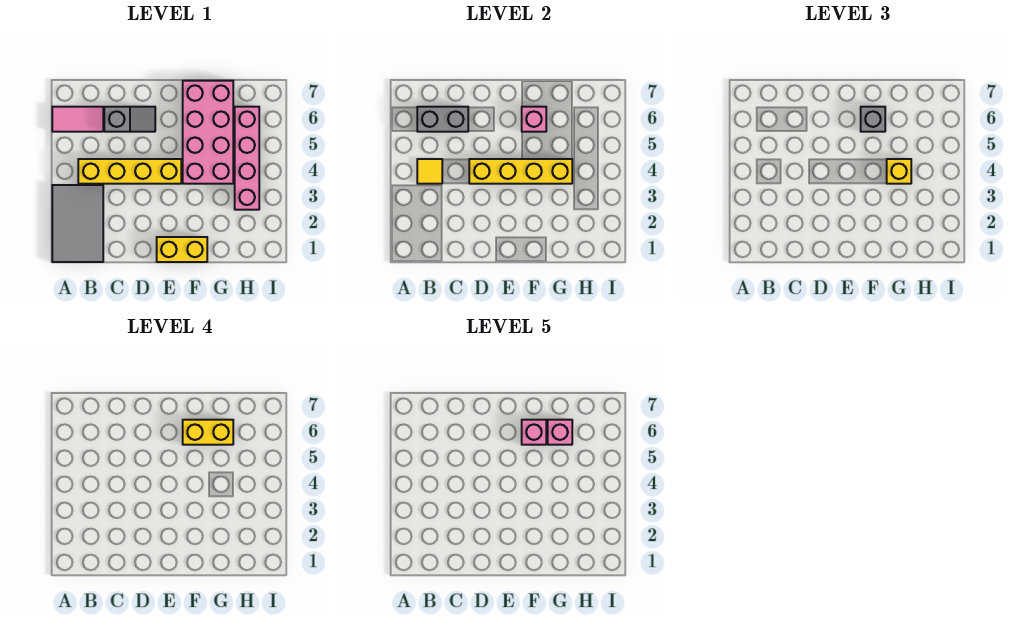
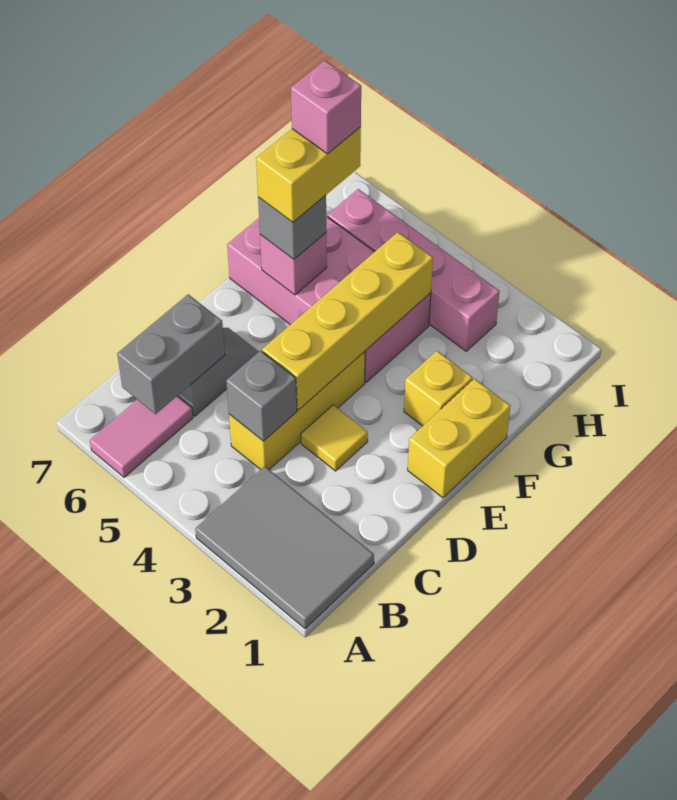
yellow brick B4:E4 level 1 -> yellow brick C4:E4 level 1
yellow tile B4 level 2 -> yellow tile D3 level 1
none -> grey brick C4 level 2
pink brick F6 level 5 -> none
yellow brick G4 level 3 -> yellow brick F2 level 1

